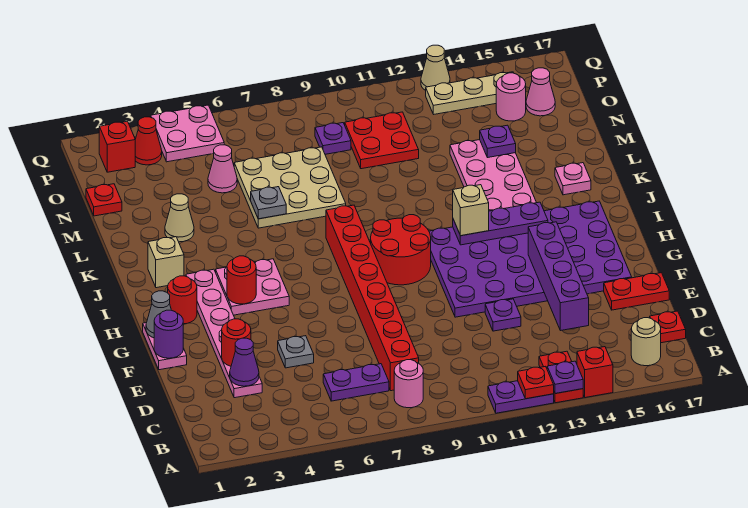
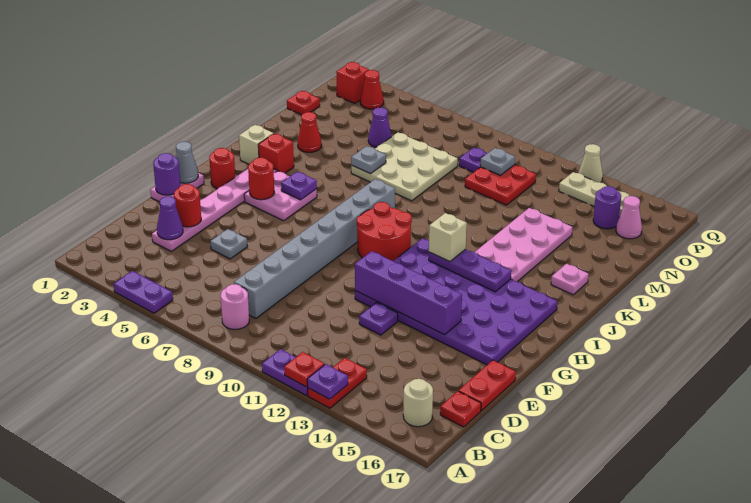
red brick A14 level 1 -> red brick J3 level 1
purple plate C6:C7 level 1 -> purple plate A4:A5 level 1
red brick C8:J8 level 1 -> grey brick C8:J8 level 1
purple brick D14:G14 level 2 -> purple brick F11:F14 level 2
red plate E16:E17 level 1 -> red plate D17:E17 level 1
tan cone L3 level 1 -> red cone L3 level 1
purple plate M14 level 2 -> purple plate I5 level 2
pink cone N5 level 1 -> purple cone N5 level 1
none -> grey plate O10 level 2
pink round brick O15 level 1 -> purple round brick O15 level 1
pink plate P4:Q5 level 1 -> none

